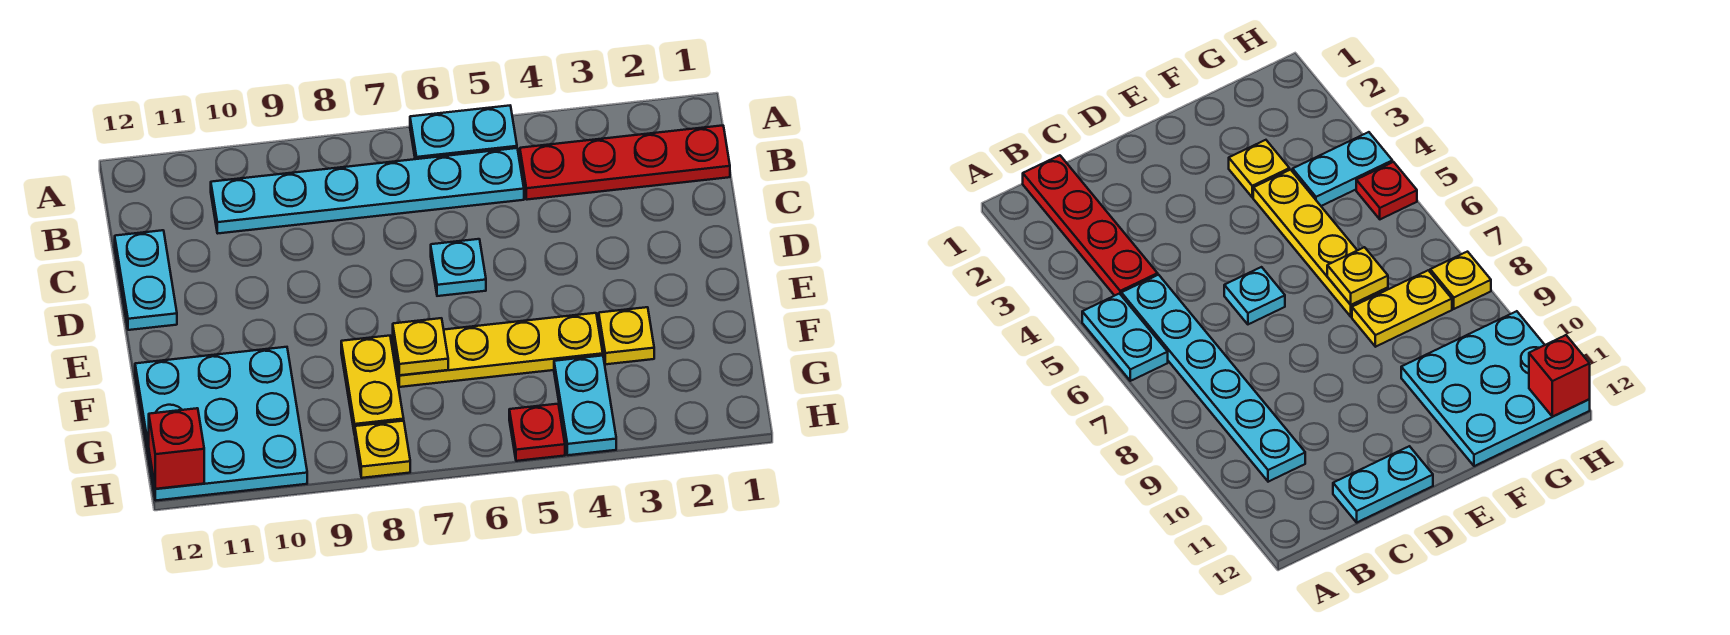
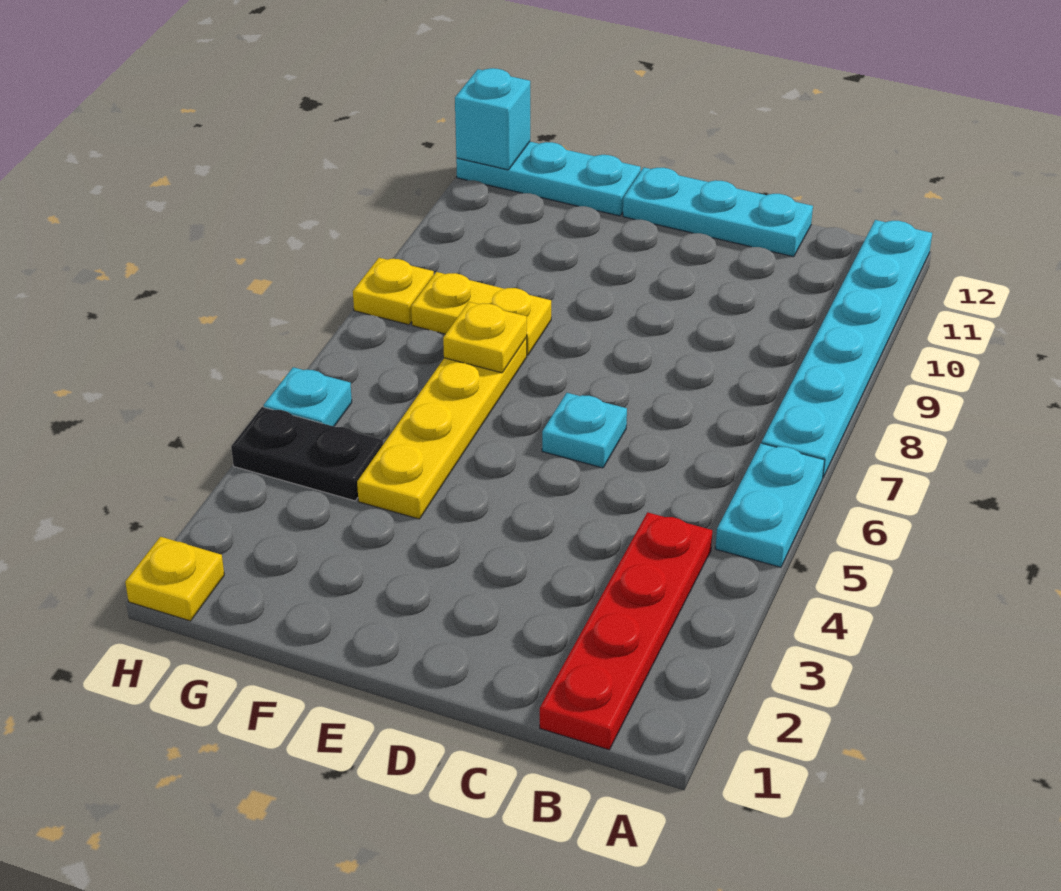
cyan plate B5:B10 level 1 -> cyan plate A7:A12 level 1
cyan plate C12:D12 level 1 -> cyan plate C12:E12 level 1
yellow plate F3 level 1 -> yellow plate H1 level 1
cyan plate F10:H12 level 1 -> cyan plate F12:H12 level 1
cyan plate G4:H4 level 1 -> black plate G4:H4 level 1
red plate H5 level 1 -> cyan plate H5 level 1
red brick H12 level 2 -> cyan brick H12 level 2

